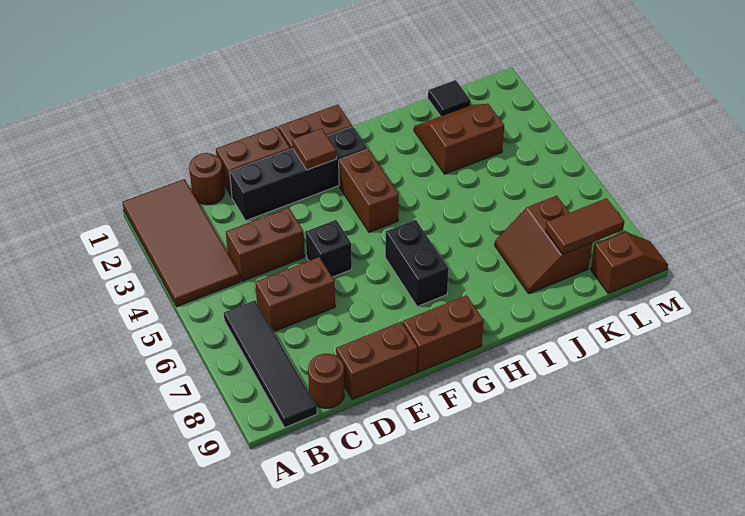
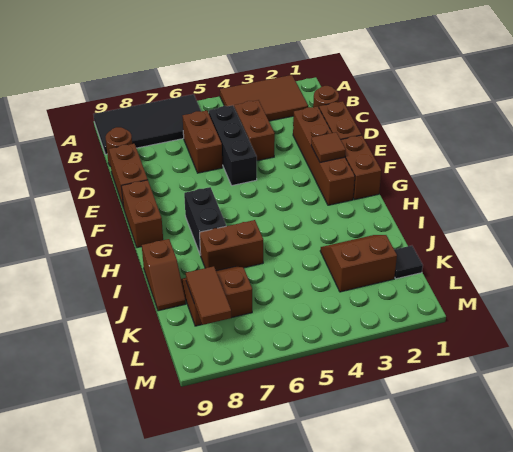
brown tile A1:B4 level 1 -> brown tile A2:B4 level 1
black tile B6:B9 level 1 -> black tile A6:B9 level 1
black brick D2:G2 level 1 -> brown brick D2:G2 level 1
black brick E5 level 1 -> black brick C5:E5 level 1
brown brick G3:G4 level 1 -> brown brick I6:I7 level 1
black brick G6:G7 level 1 -> black brick G7:H7 level 1
brown slope J2:K3 level 1 top 3 -> brown slope J2:K3 level 1 top K
brown slope L9:M9 level 1 top L -> brown slope I9:J9 level 1 top I

